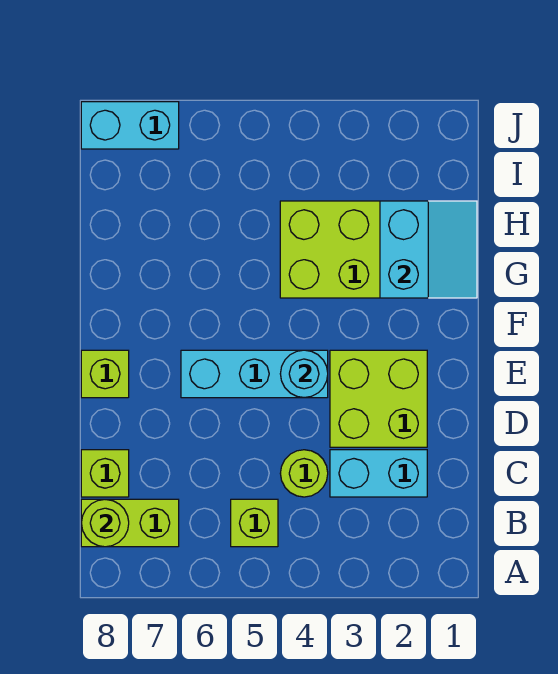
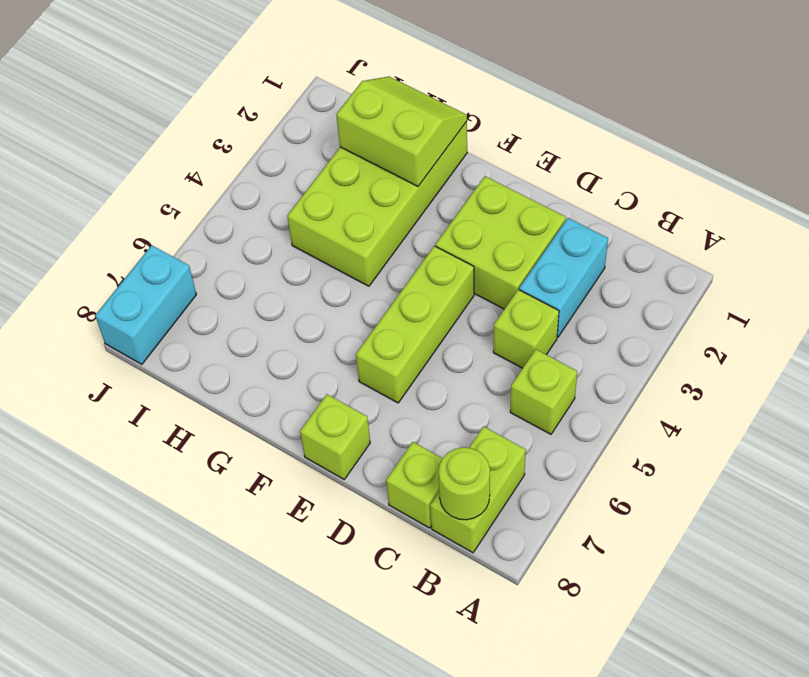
lime round brick C4 level 1 -> lime brick C4 level 1
cyan brick E4:E6 level 1 -> lime brick E4:E6 level 1
cyan round brick E4 level 2 -> none
cyan slope G1:H2 level 2 top 2 -> lime slope G1:H2 level 2 top 2

